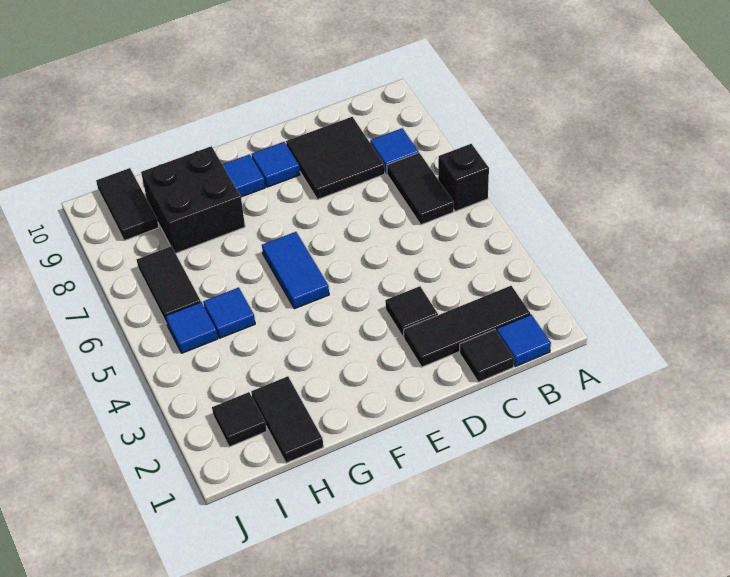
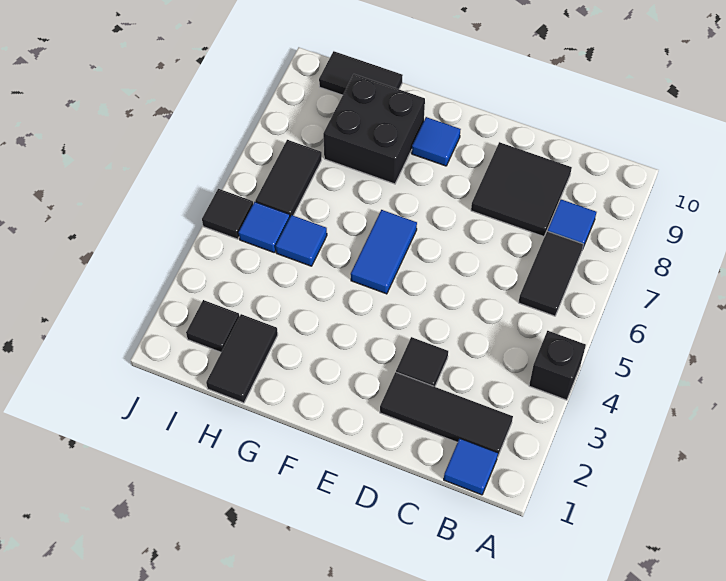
black brick A6 level 1 -> black brick A4 level 1
black tile C1 level 1 -> black tile J5 level 1
blue tile E9 level 1 -> none
black tile I9:I10 level 1 -> black tile H10:I10 level 1

